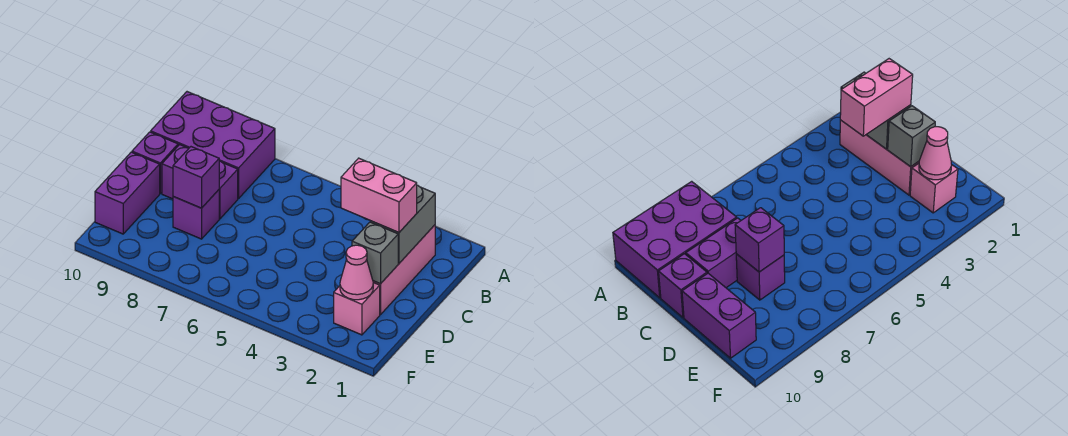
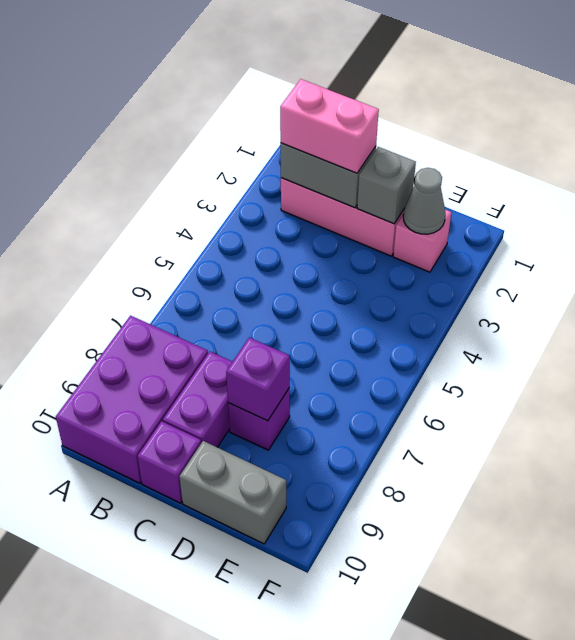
pink brick C2:C3 level 3 -> pink brick B2:C2 level 3
purple brick D10:E10 level 1 -> grey brick D10:E10 level 1
pink cone E2 level 2 -> grey cone E2 level 2

